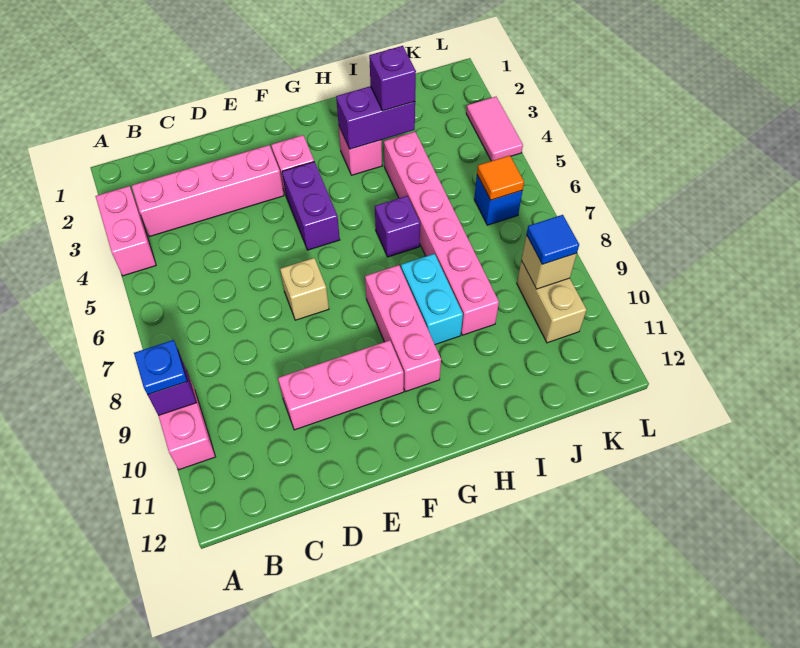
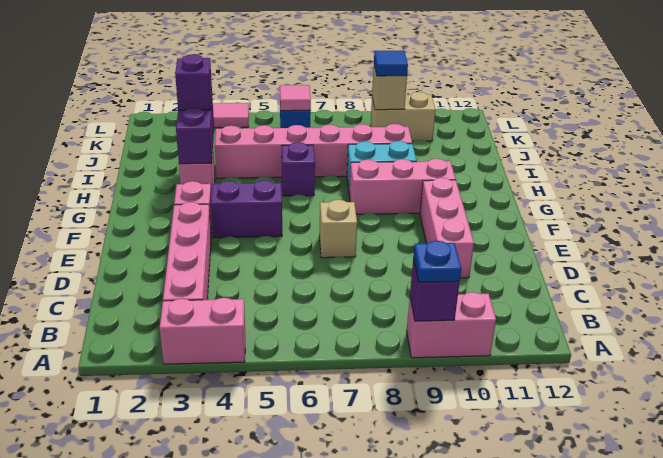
orange tile K6 level 2 -> pink tile K6 level 2

